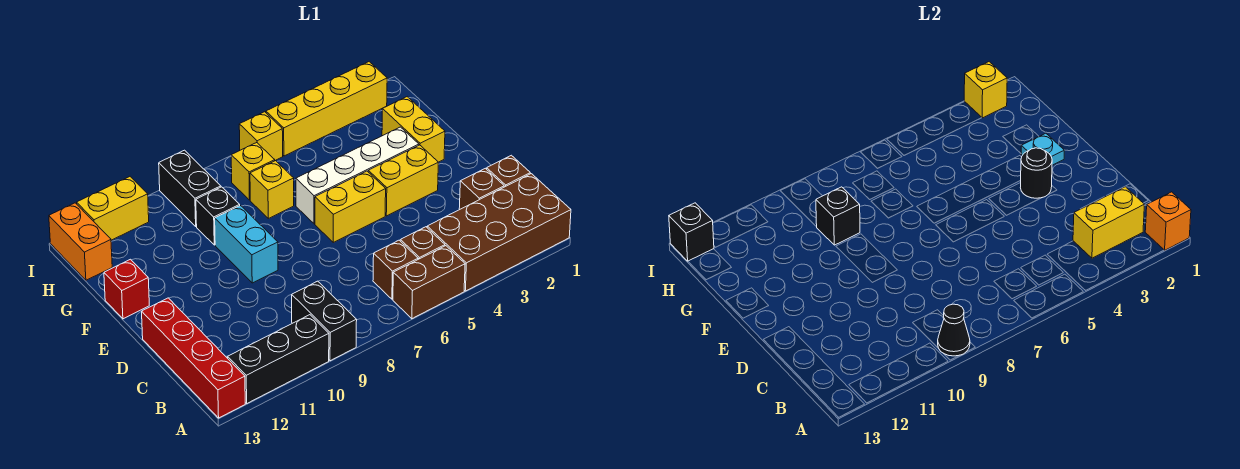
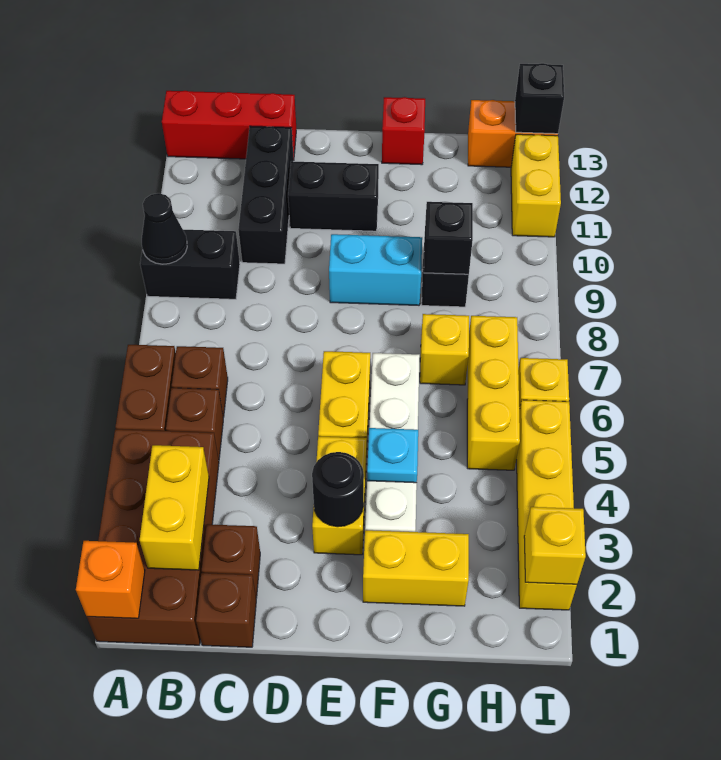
black brick A10:A12 level 1 -> black brick C10:C12 level 1
red brick A13:D13 level 1 -> red brick A13:C13 level 1
cyan plate F2 level 2 -> cyan plate F4 level 2
yellow brick H7 level 1 -> yellow brick H5:H7 level 1
black brick H9:I9 level 1 -> black brick D11:E11 level 1

